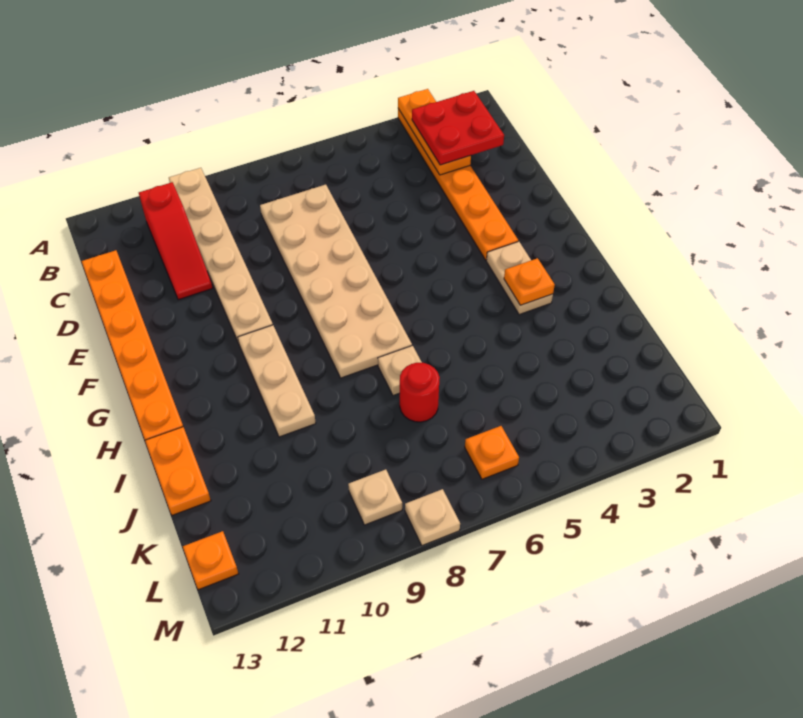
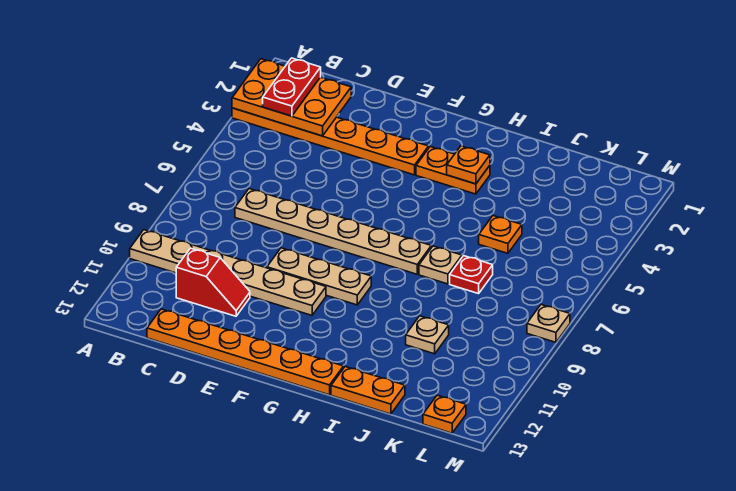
orange plate A3:C3 level 2 -> orange plate A2:C3 level 2
red plate B2:C3 level 3 -> red plate B2:B3 level 3
red slope B11:D11 level 1 top B -> red slope C11:D11 level 1 top C
tan plate C7:H8 level 1 -> tan plate C7:H7 level 1
tan plate G3:H3 level 1 -> orange plate G3:H3 level 1
tan plate G10:I10 level 1 -> tan plate E9:G9 level 1
red round brick J7 level 1 -> red plate J7 level 1
orange plate L6 level 1 -> orange plate J5 level 1
tan plate L9 level 1 -> tan plate J10 level 1

